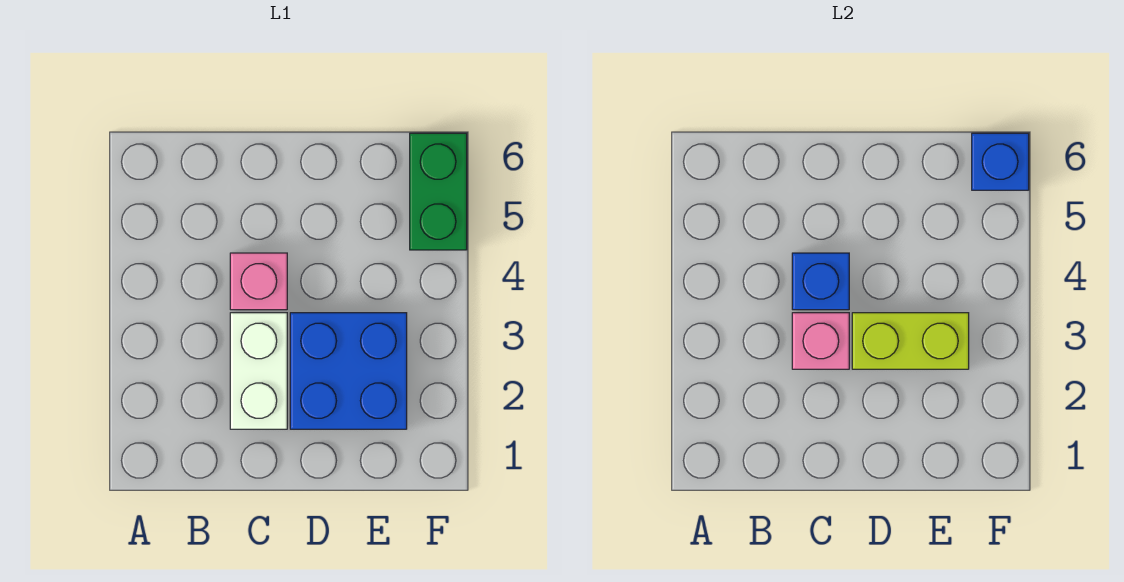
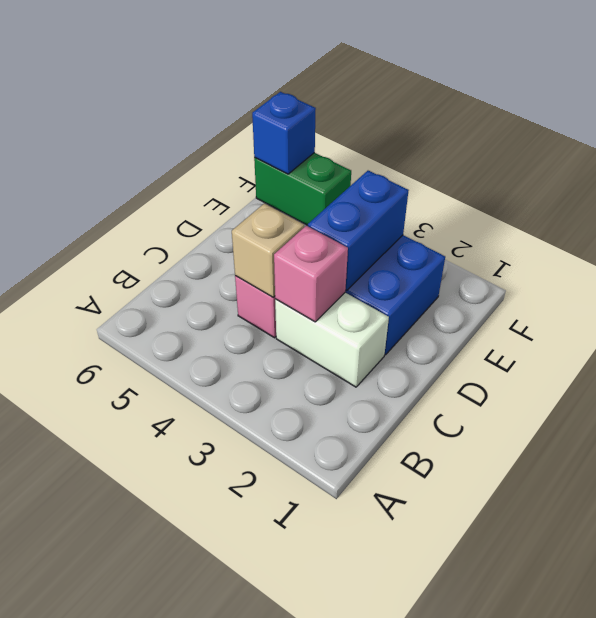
blue brick C4 level 2 -> tan brick C4 level 2
lime brick D3:E3 level 2 -> blue brick D3:E3 level 2

